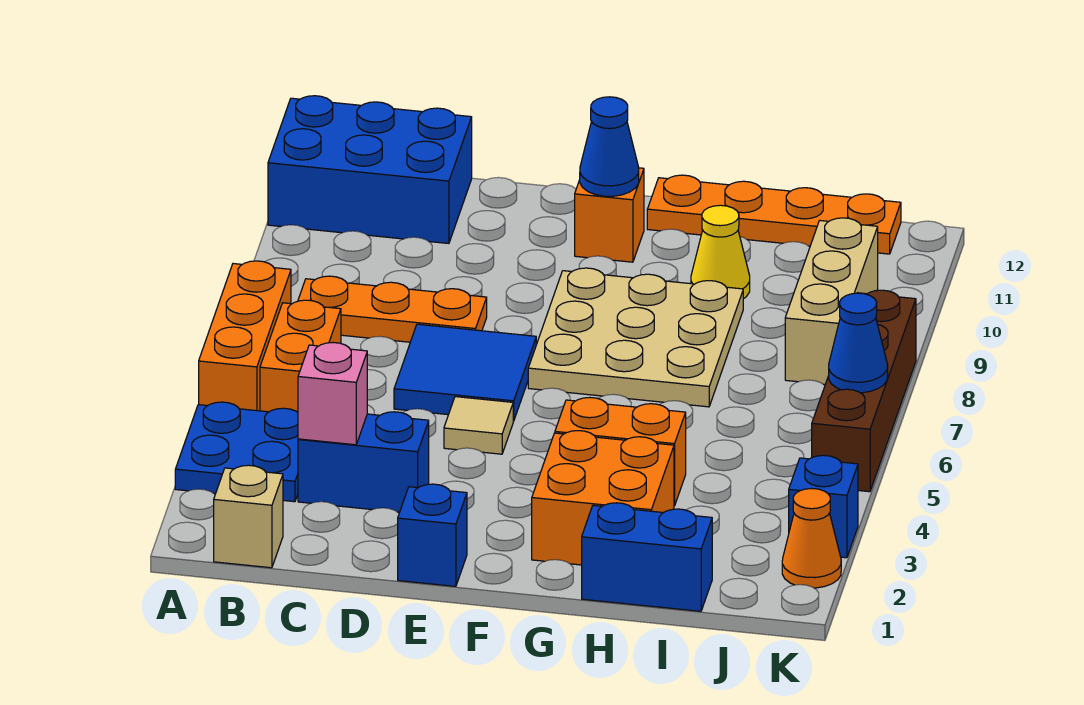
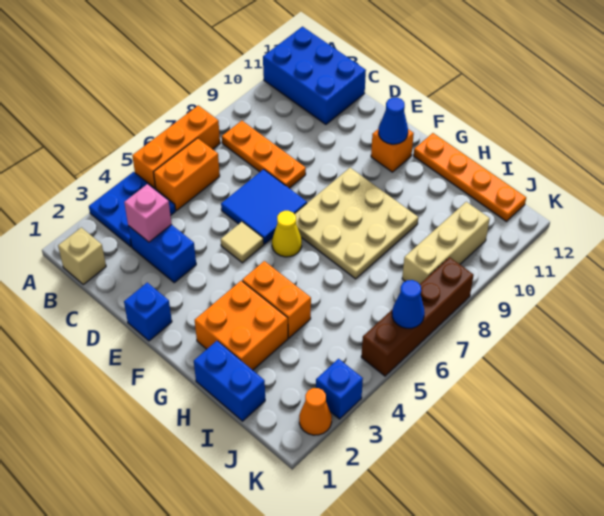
yellow cone H10 level 1 -> yellow cone F6 level 1

